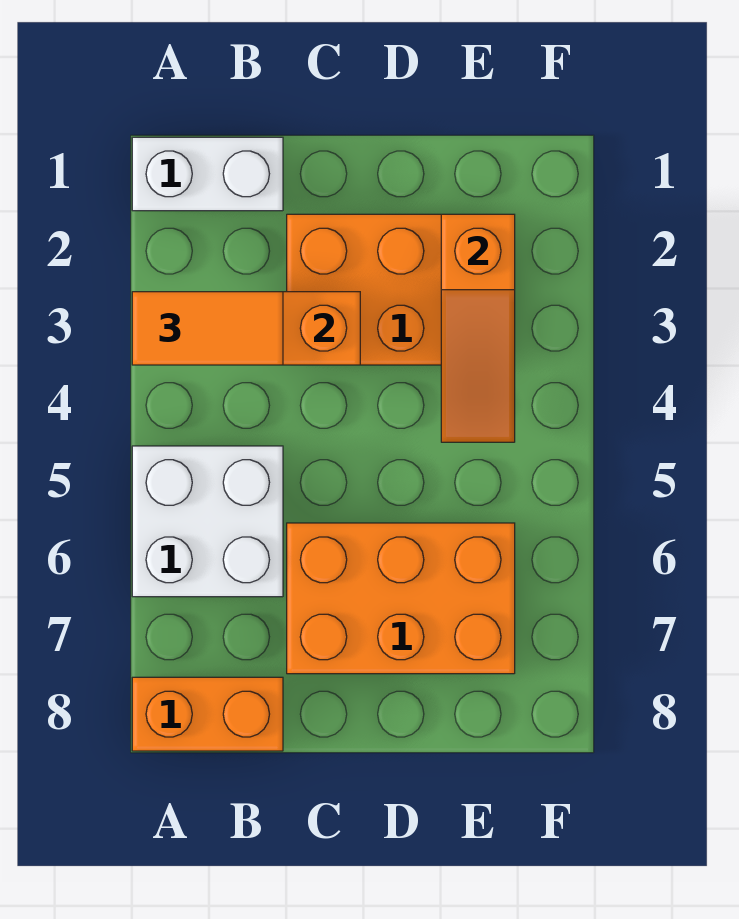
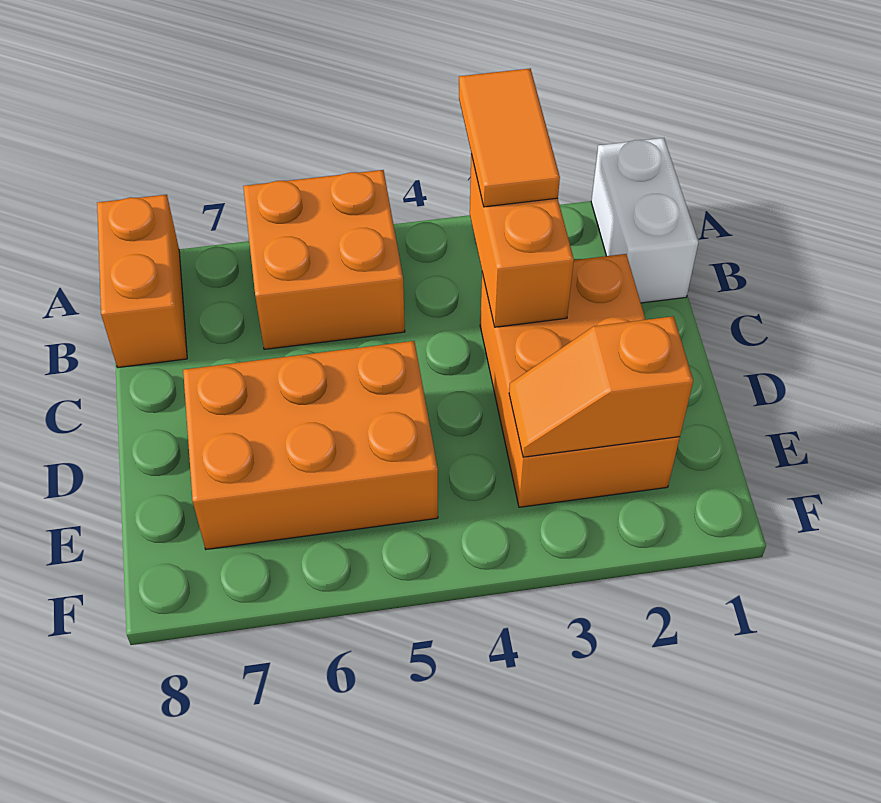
white brick A5:B6 level 1 -> orange brick A5:B6 level 1
orange brick C6:E7 level 1 -> orange brick D5:E7 level 1
orange slope E2:E4 level 2 top 2 -> orange slope E2:E3 level 2 top 2

